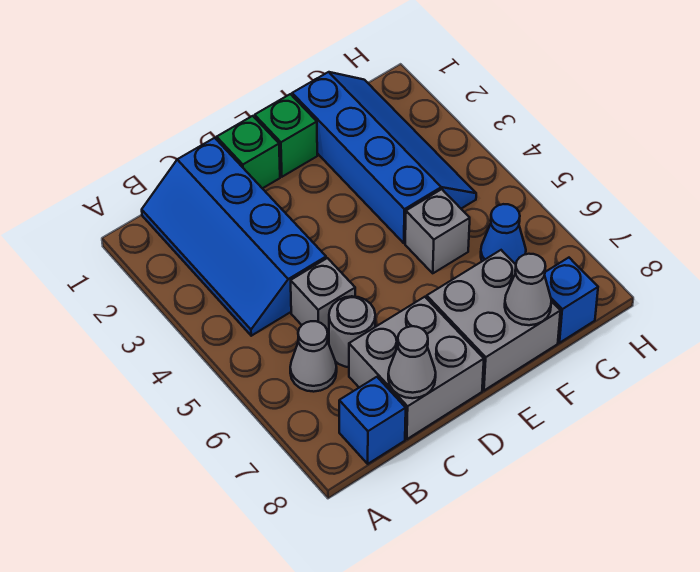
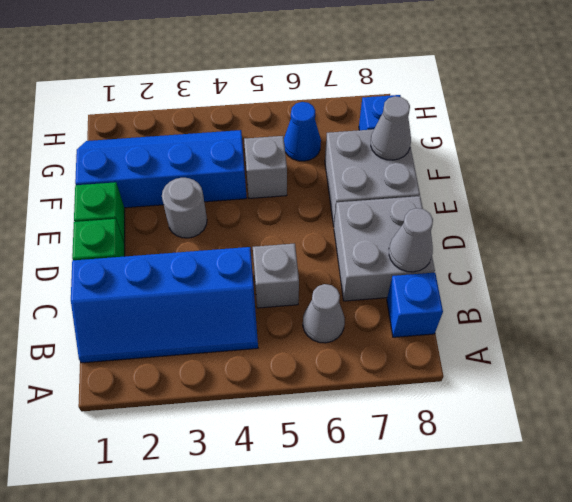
grey round brick C6 level 1 -> grey round brick E3 level 1

